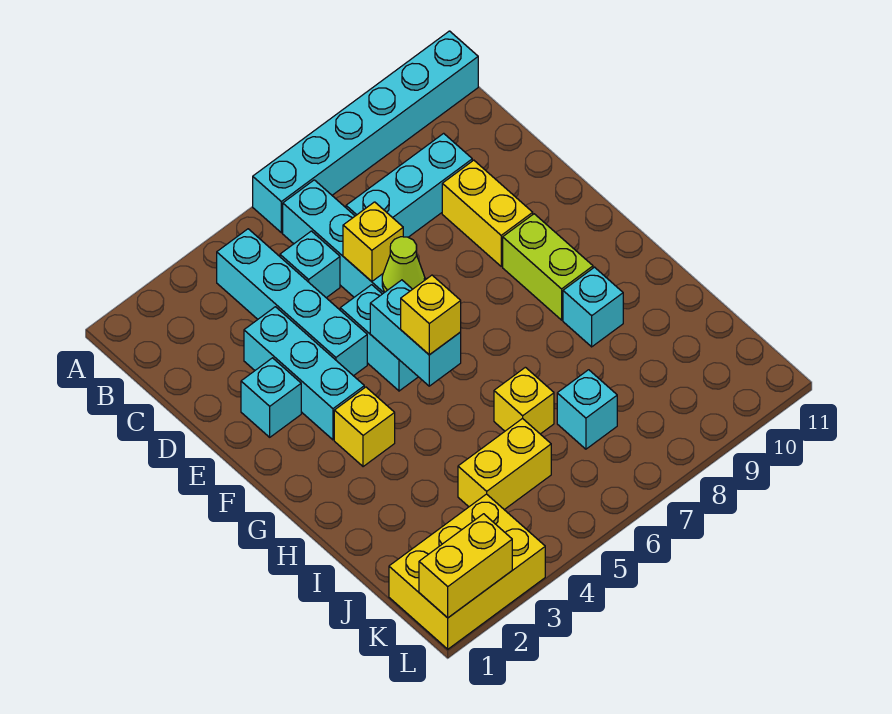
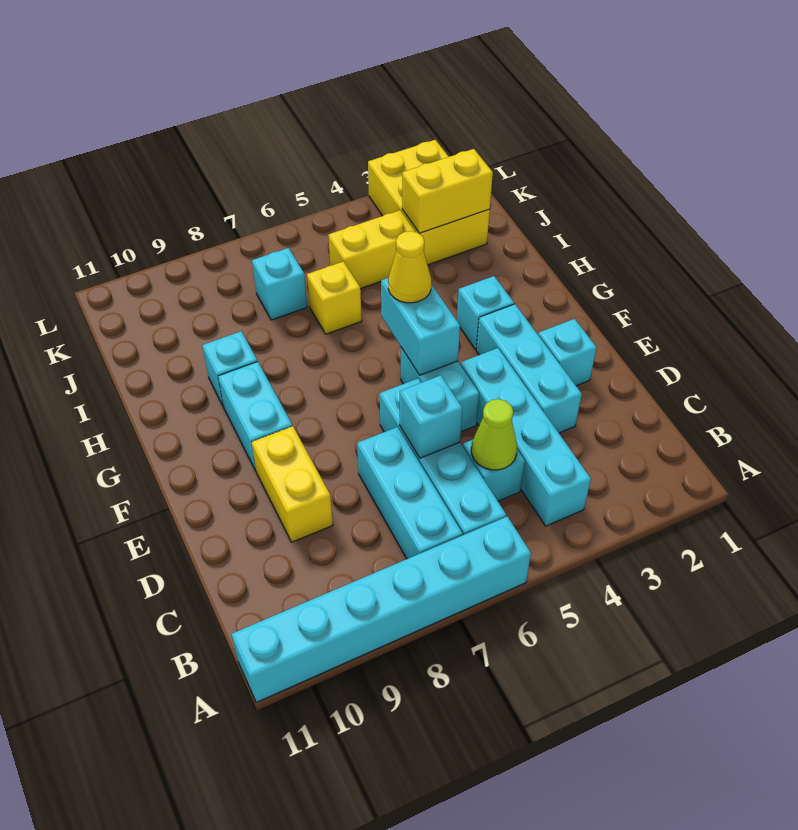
cyan brick C7:C9 level 1 -> cyan brick B7:D7 level 1
yellow brick D6 level 2 -> cyan brick D6 level 2
lime cone E6 level 2 -> lime cone C5 level 2
lime brick F9:G9 level 1 -> cyan brick F9:G9 level 1
yellow brick G3 level 1 -> cyan brick G3 level 1
yellow brick G5 level 3 -> yellow cone G5 level 3
yellow brick K1:L3 level 1 -> yellow brick J2:L3 level 1
yellow brick L1:L2 level 2 -> yellow brick J2:J3 level 2

